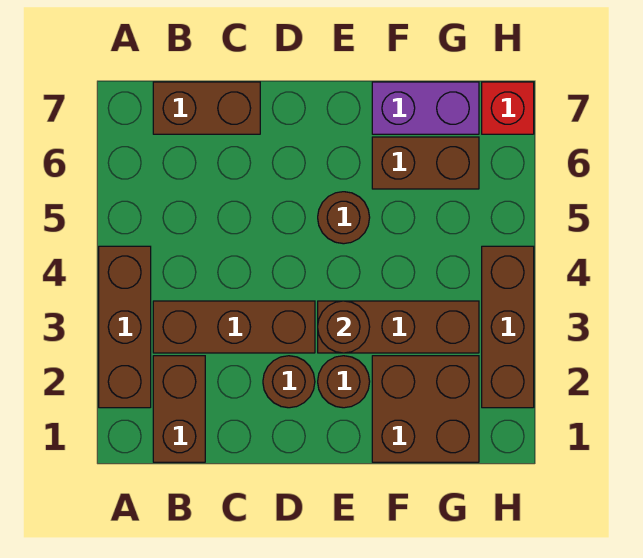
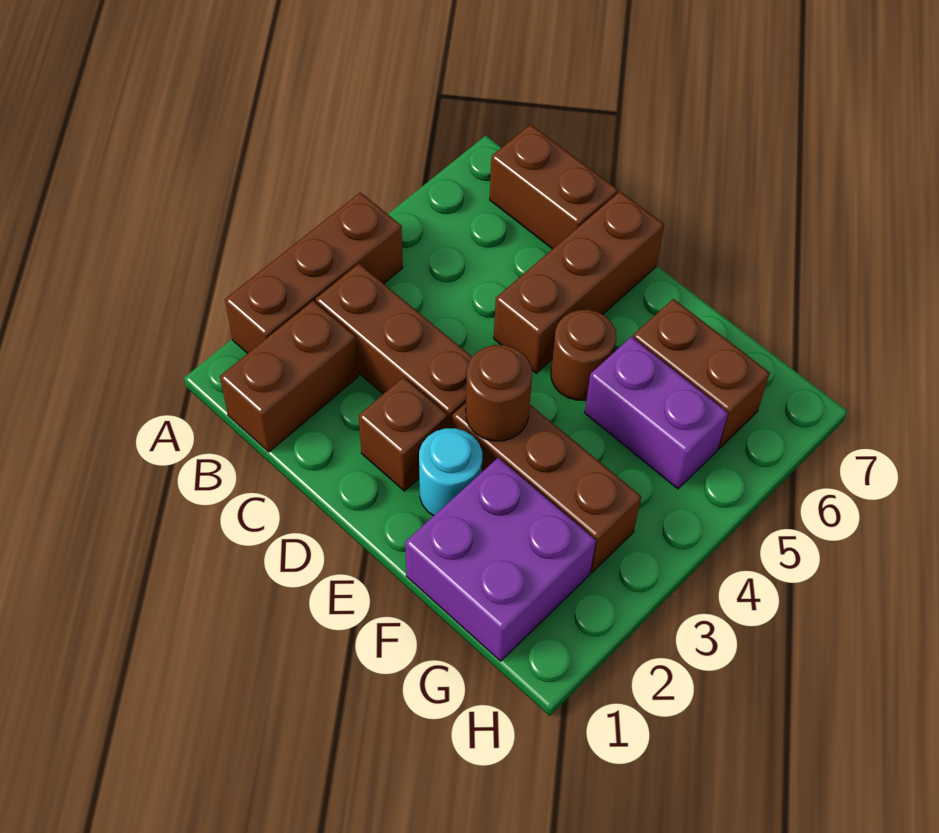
brown round brick D2 level 1 -> brown brick D2 level 1
brown round brick E2 level 1 -> cyan round brick E2 level 1
brown brick F1:G2 level 1 -> purple brick F1:G2 level 1
purple brick F7:G7 level 1 -> purple brick F5:G5 level 1
brown brick H2:H4 level 1 -> brown brick D5:D7 level 1
red brick H7 level 1 -> none

